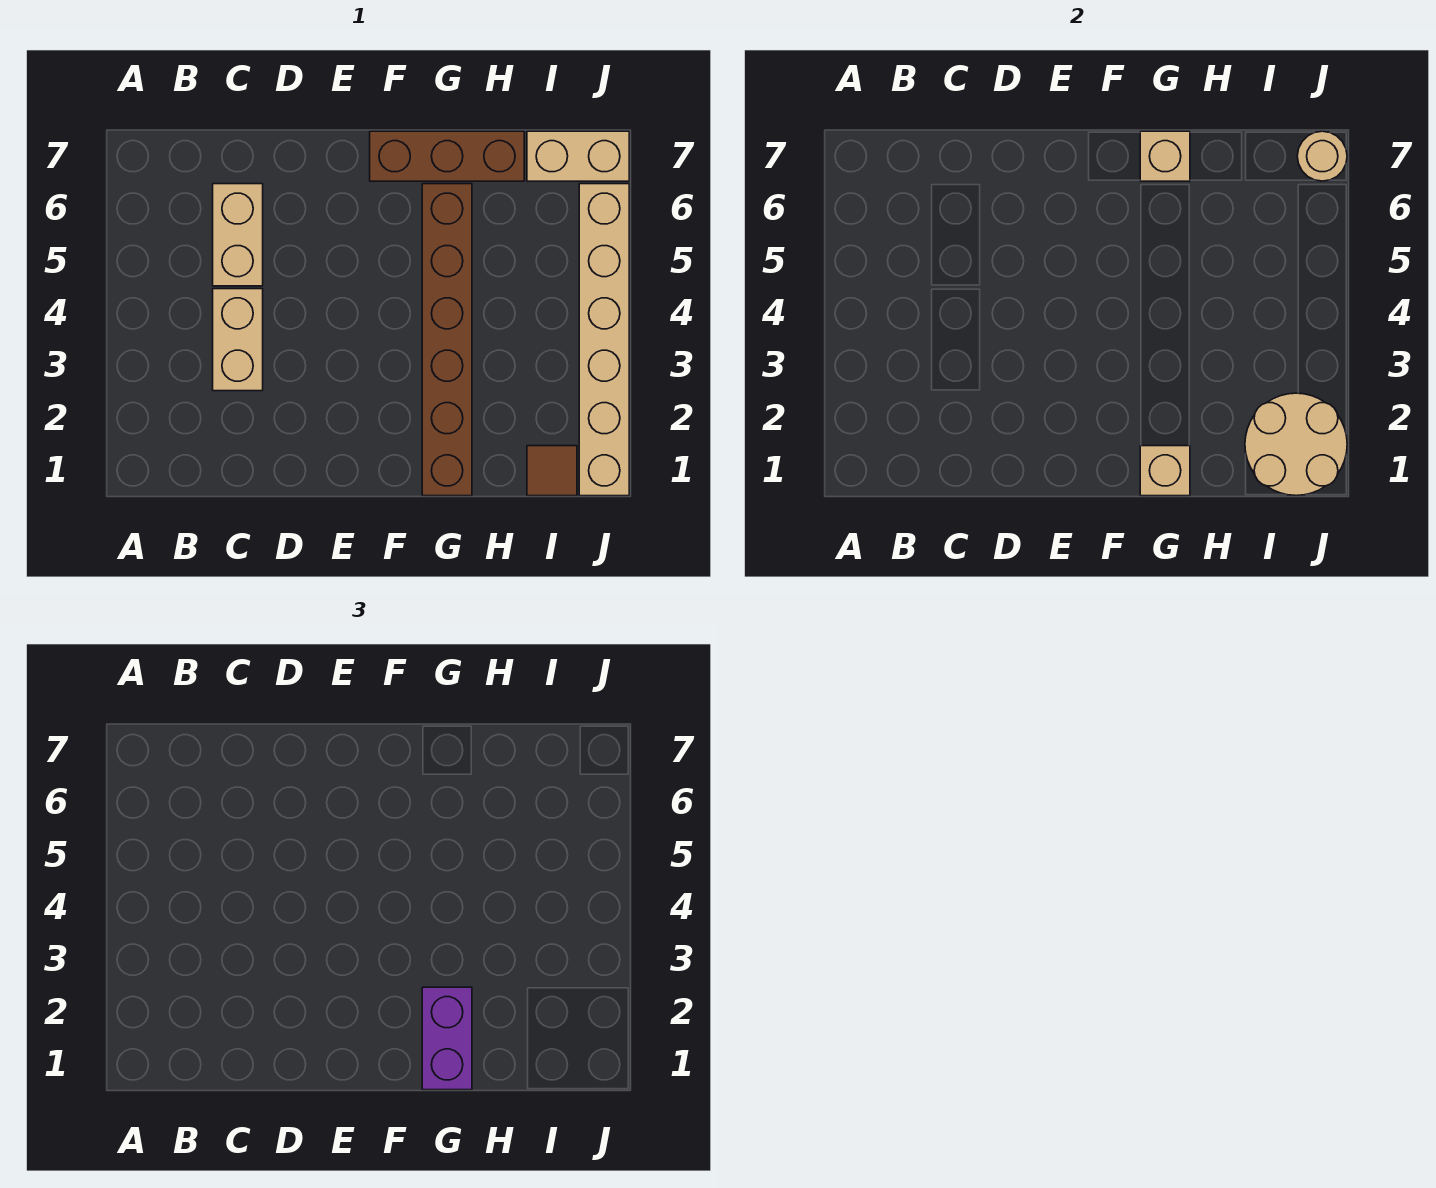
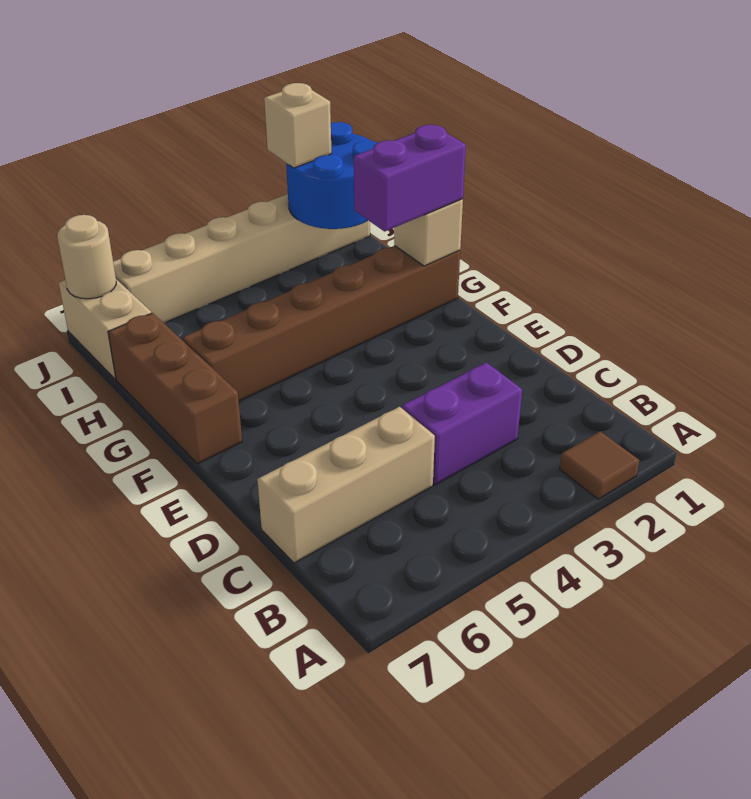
tan brick C3:C4 level 1 -> purple brick C3:C4 level 1
tan brick C5:C6 level 1 -> tan brick C5:C7 level 1
tan brick G7 level 2 -> tan brick J2 level 3
brown tile I1 level 1 -> brown tile A2 level 1
tan round brick I1:J2 level 2 -> blue round brick I1:J2 level 2

